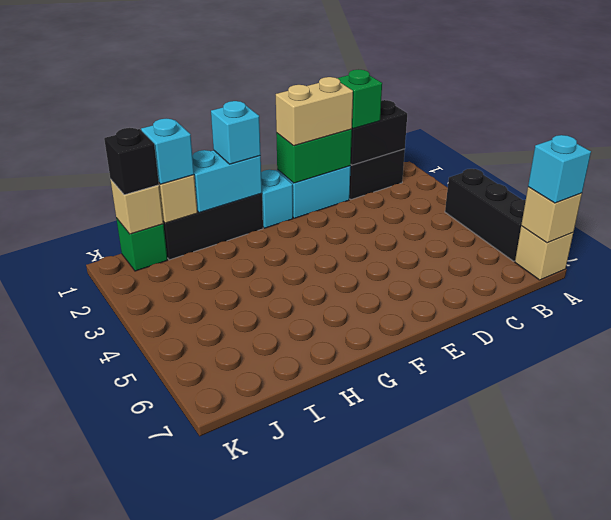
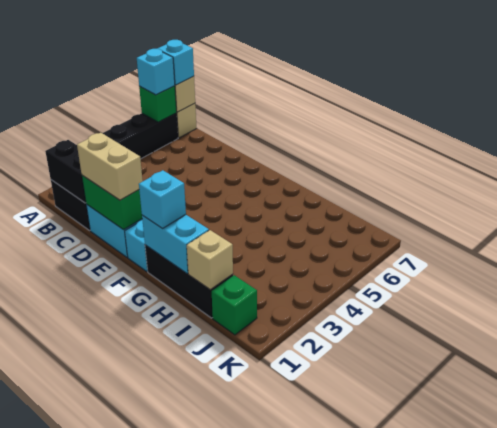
green brick C1 level 3 -> green brick A6 level 2
cyan brick I1 level 3 -> cyan brick A6 level 3
tan brick J1 level 2 -> none
black brick J1 level 3 -> none

